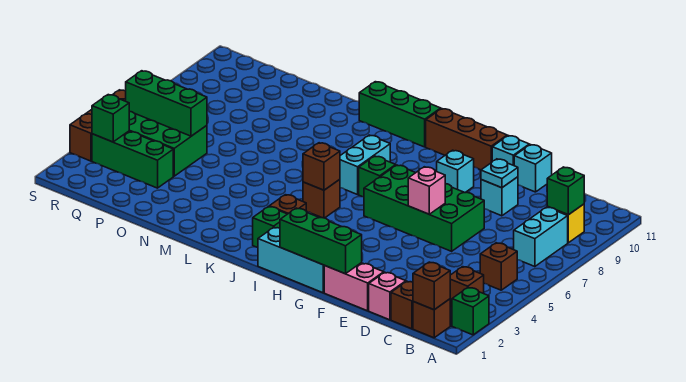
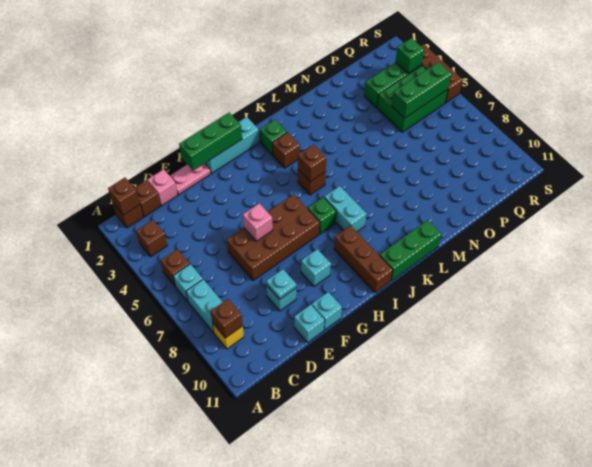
green brick A2 level 1 -> none
none -> cyan brick B6 level 1
green brick B9 level 2 -> brown brick B9 level 2
pink brick E1:F1 level 1 -> pink plate E1:F1 level 1
green brick E6:H7 level 1 -> brown brick E6:H7 level 1
brown brick G11:I11 level 1 -> brown brick I9:I11 level 1

